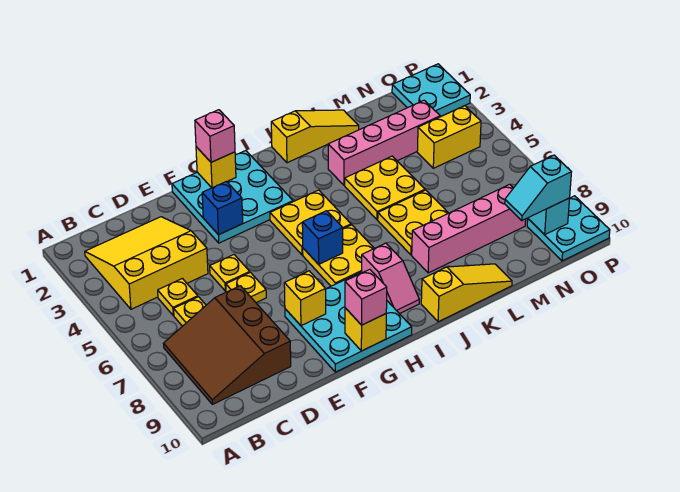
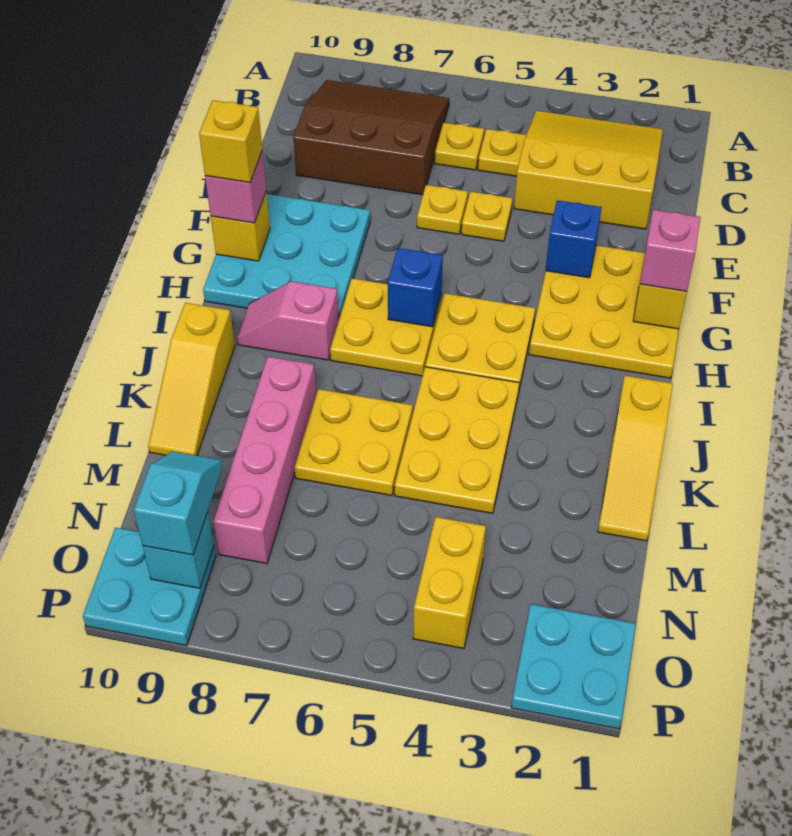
yellow slope B2:D4 level 1 top 4 -> yellow slope B2:D4 level 1 top D
cyan plate F1:H3 level 1 -> yellow plate F1:H3 level 1
yellow brick F8 level 2 -> yellow brick G10 level 4
pink brick K3:N3 level 1 -> none
yellow plate K4:L5 level 1 -> yellow plate J4:L5 level 1

